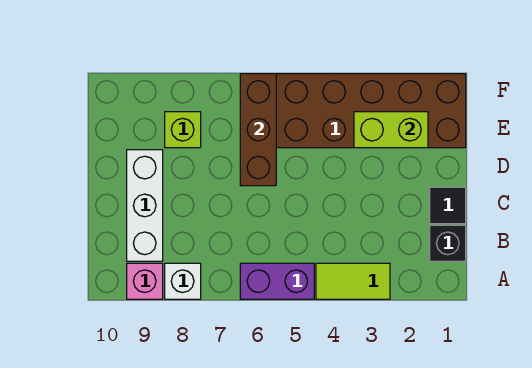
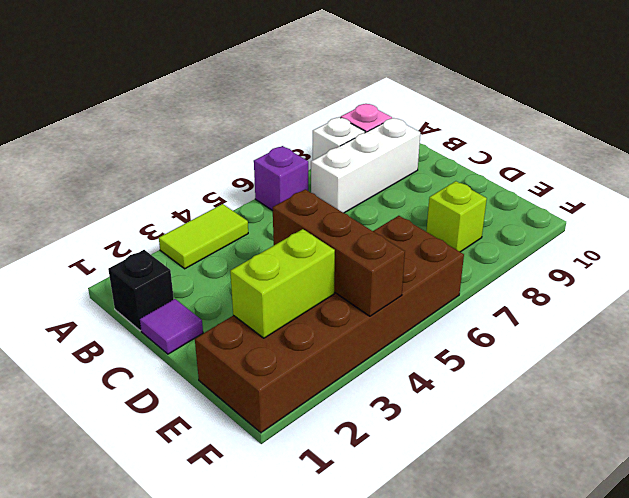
purple brick A5:A6 level 1 -> purple brick A6 level 1
white brick B9:D9 level 1 -> white brick B7:B9 level 1
black tile C1 level 1 -> purple tile C1 level 1
brown brick D6:F6 level 2 -> brown brick D4:F4 level 2

